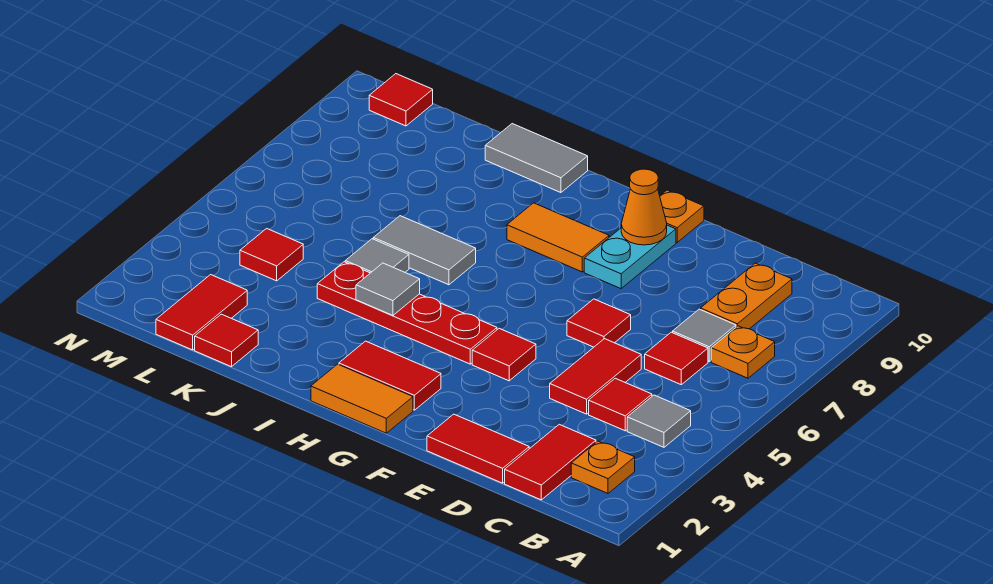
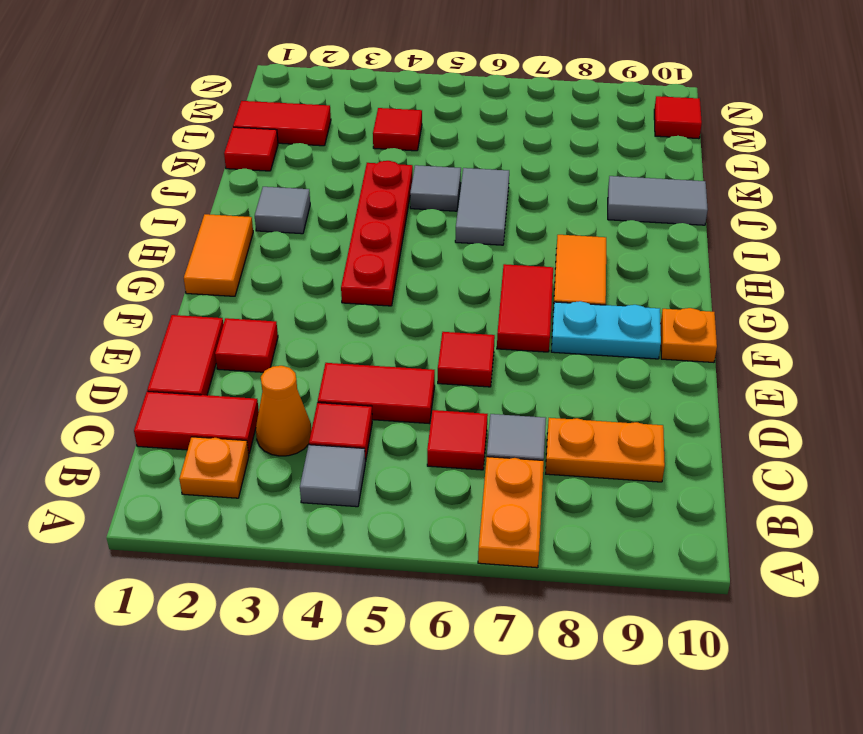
orange plate B7 level 1 -> orange plate A7:B7 level 1
red tile F4 level 1 -> red tile E2 level 1
orange cone F9 level 2 -> orange cone C3 level 1
red tile G2:H2 level 1 -> red tile F7:G7 level 1
grey tile I4 level 2 -> grey tile I2 level 1
grey tile I10:J10 level 1 -> grey tile J9:J10 level 1

